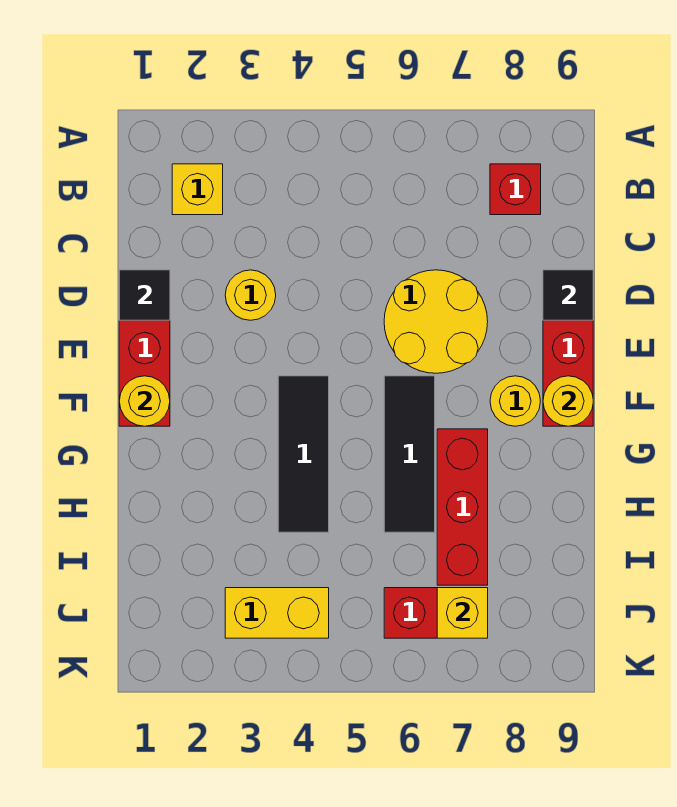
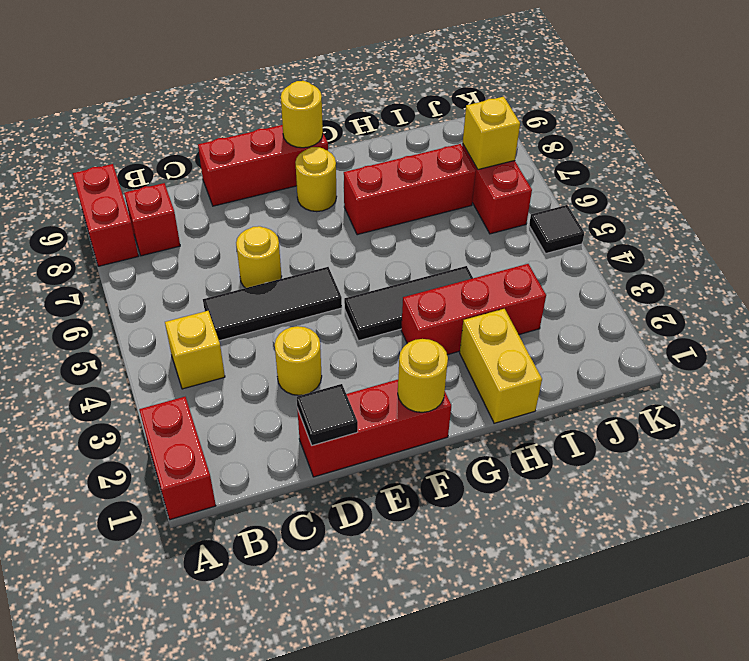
none -> red brick A1:A2 level 1
none -> red brick A8:A9 level 1
yellow brick B2 level 1 -> yellow brick B4 level 1
yellow round brick D6:E7 level 1 -> yellow round brick D6 level 1
black tile D9 level 2 -> black tile K5 level 1
black tile F6:H6 level 1 -> black tile C5:E5 level 1
none -> red brick G3:I3 level 1
yellow brick J3:J4 level 1 -> yellow brick H1:H2 level 1

